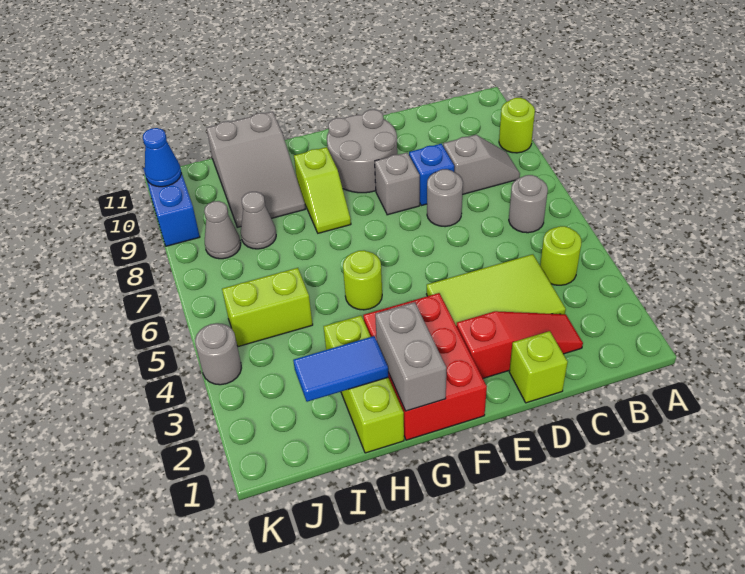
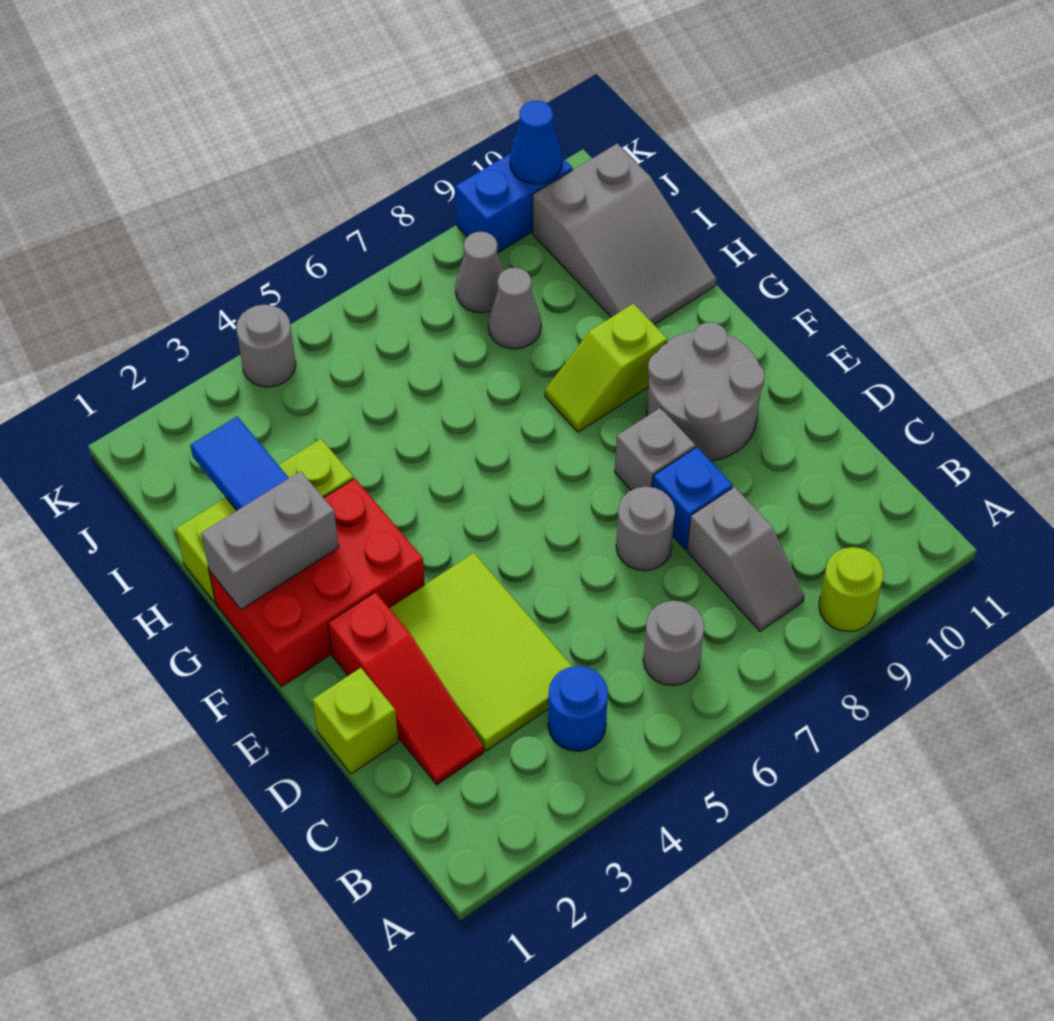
lime round brick B4 level 1 -> blue round brick B4 level 1
lime round brick G5 level 1 -> none
grey slope H9:I11 level 1 top 11 -> grey slope H10:J11 level 1 top J
lime brick I5:J5 level 1 -> none

